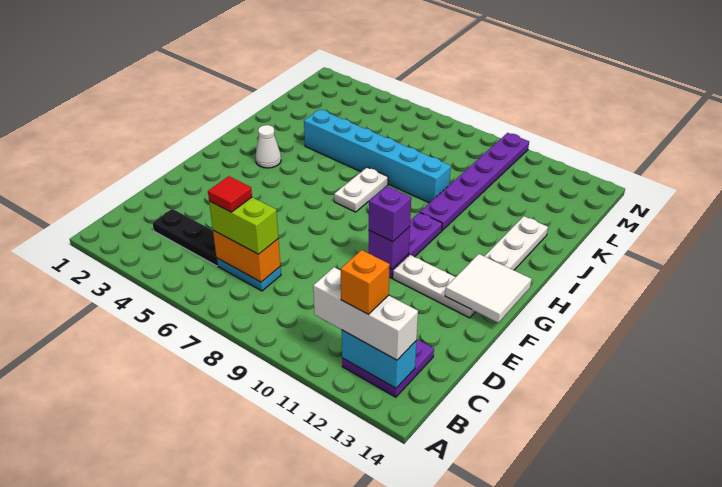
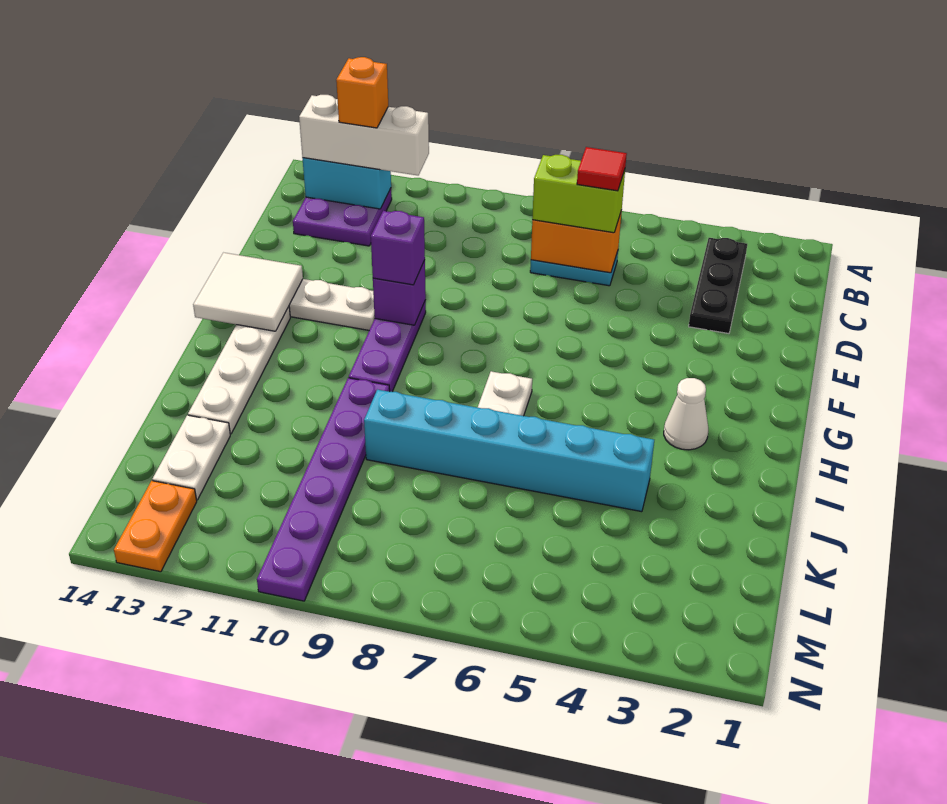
black plate C3:C5 level 1 -> black plate B3:D3 level 1
none -> white plate K13:L13 level 1
none -> orange plate M13:N13 level 1

